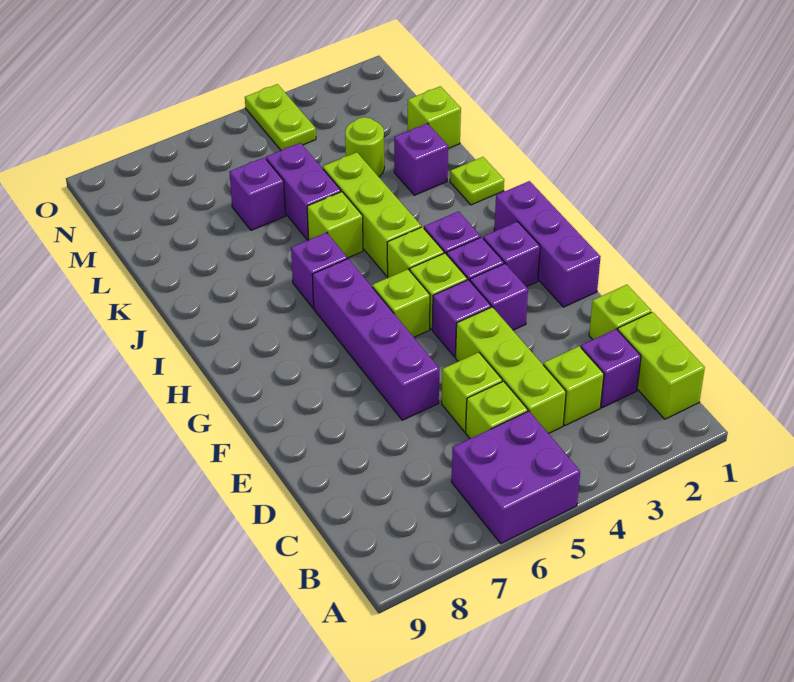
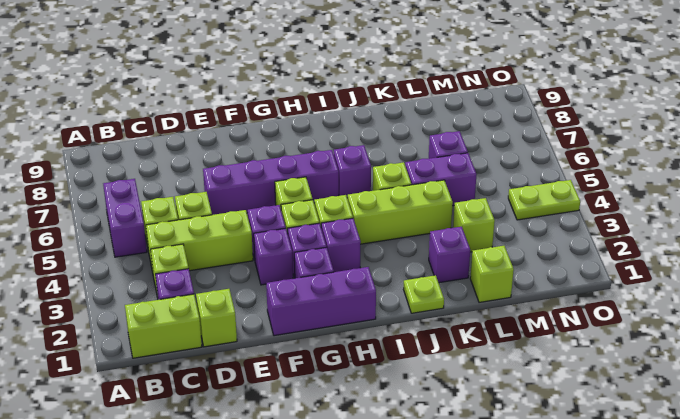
purple brick A5:B6 level 1 -> purple brick B5:B6 level 1
lime round brick L3 level 1 -> lime brick L3 level 1

